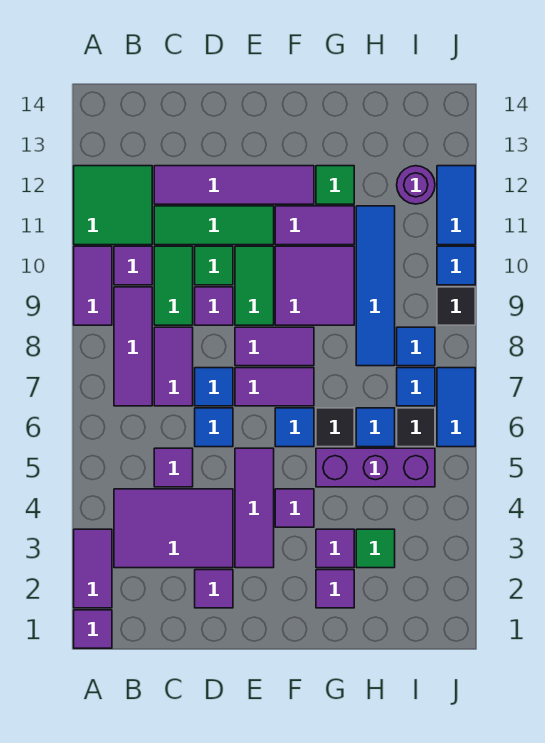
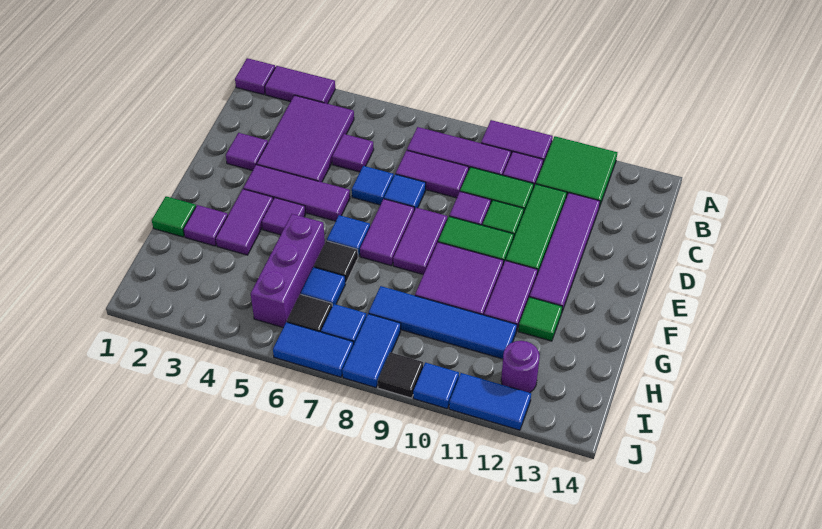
purple tile G3 level 1 -> purple tile F3:G3 level 1
green tile H3 level 1 -> green tile G1 level 1
blue tile I8 level 1 -> blue tile I8:J8 level 1

